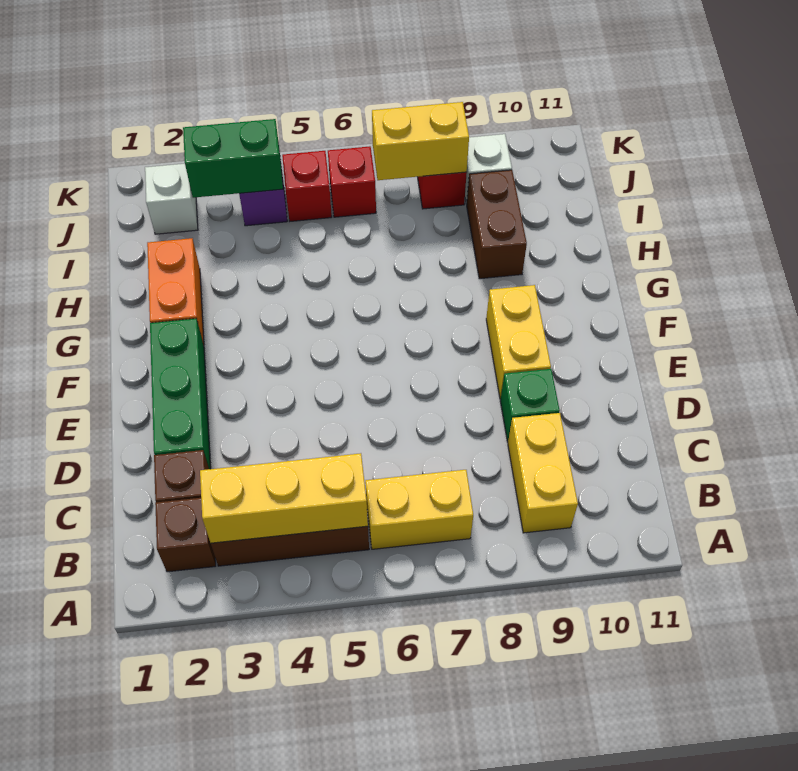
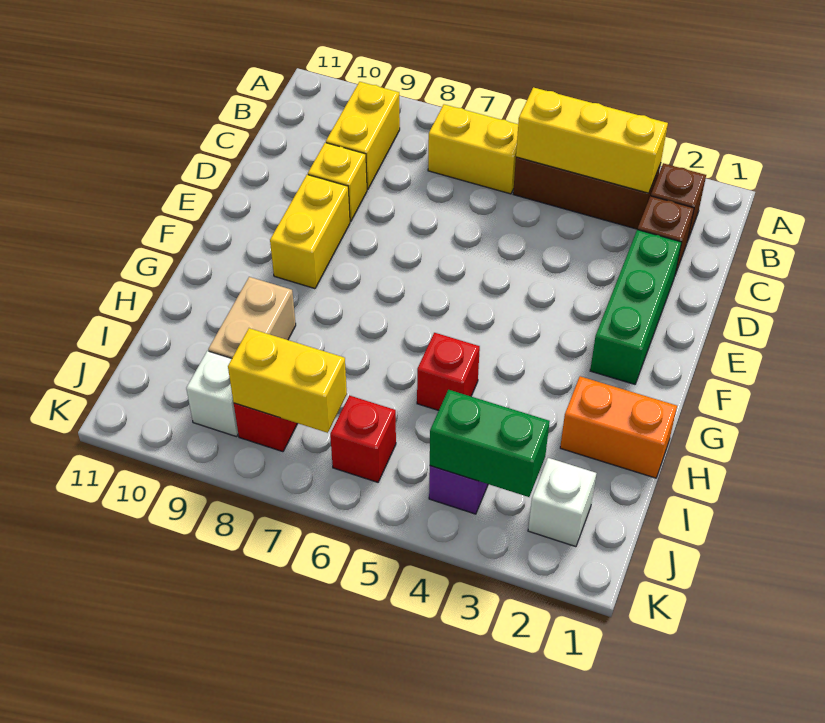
green brick D9 level 1 -> yellow brick D9 level 1
orange brick G2:H2 level 1 -> orange brick H1:H2 level 1
brown brick H9:I9 level 1 -> tan brick H9:I9 level 1
red brick J5 level 1 -> red brick H5 level 1

